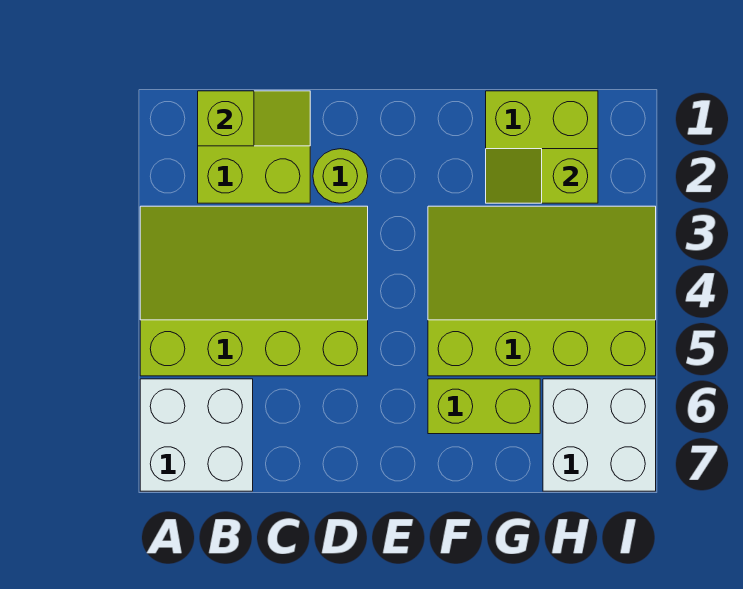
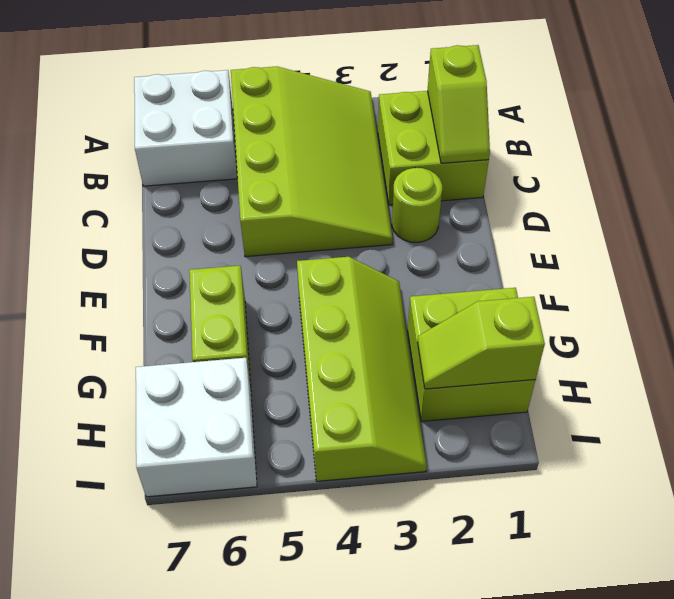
lime slope F3:I5 level 1 top 5 -> lime slope F3:I4 level 1 top 4
lime slope G2:H2 level 2 top H -> lime slope H1:H2 level 2 top 1

